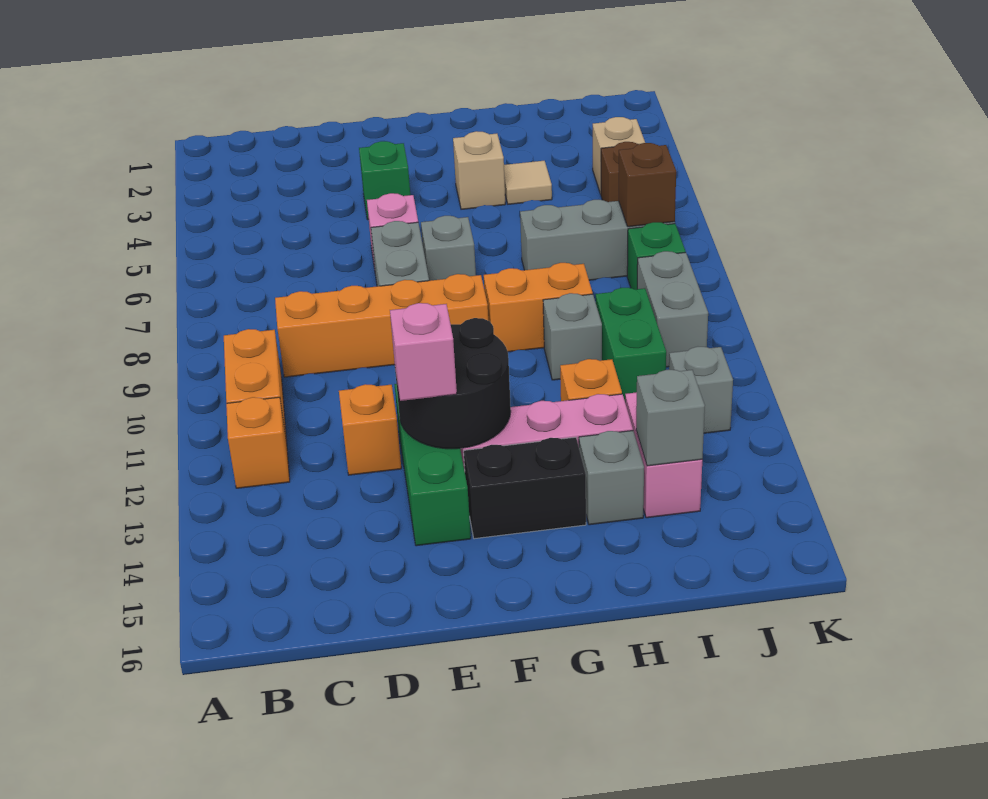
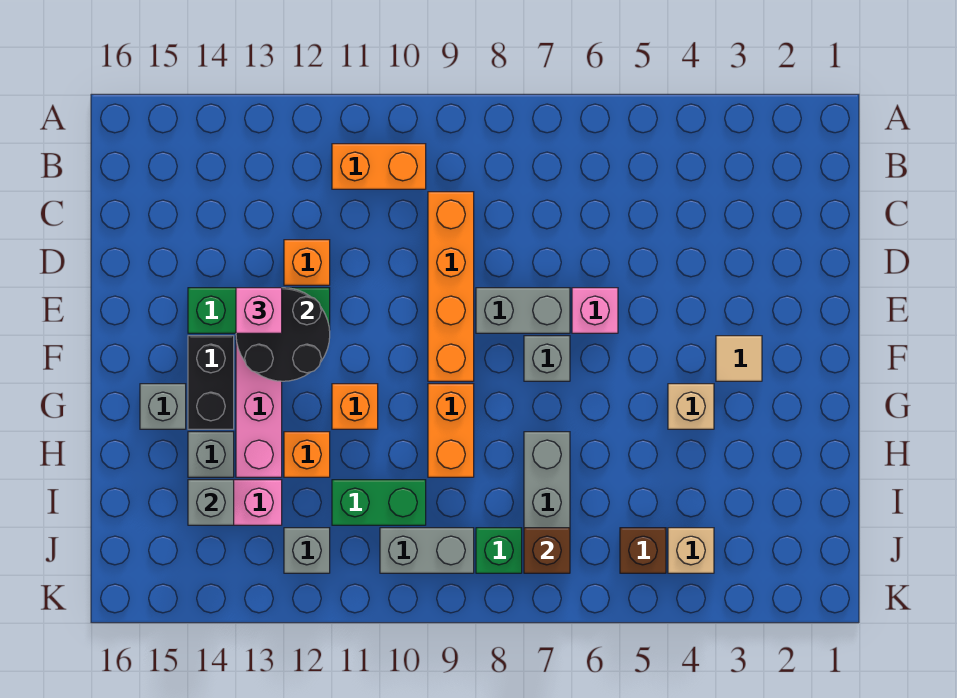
orange brick B12 level 1 -> orange brick G11 level 1
green brick E4 level 1 -> none
tan tile H4 level 1 -> tan tile F3 level 1
grey brick H10 level 1 -> grey brick G15 level 1

